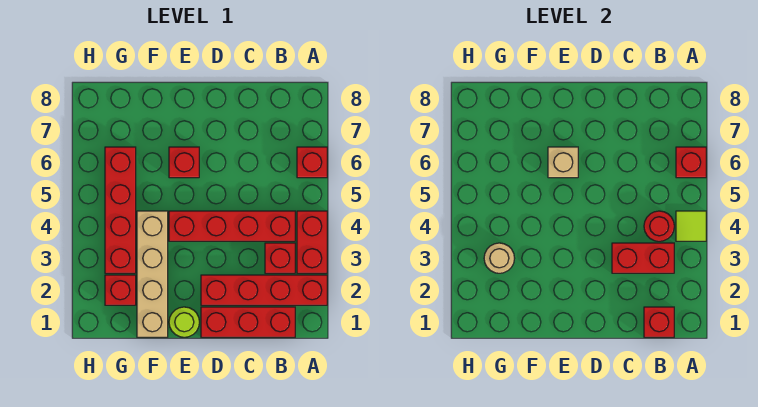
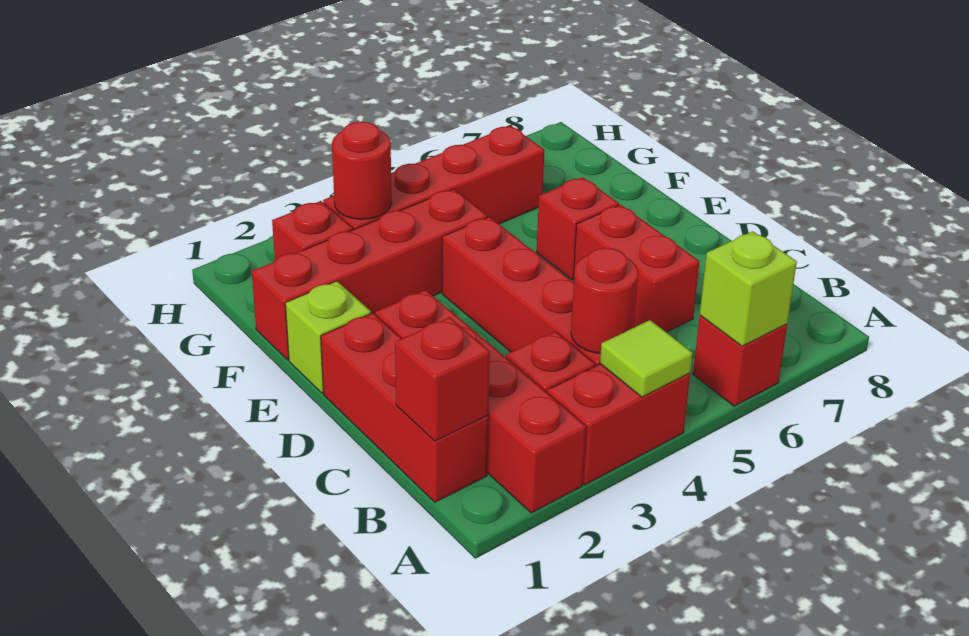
red brick A6 level 2 -> lime brick A6 level 2
red brick B3:C3 level 2 -> red brick C6:D6 level 1
lime round brick E1 level 1 -> lime brick E1 level 1
tan brick E6 level 2 -> none
tan brick F1:F4 level 1 -> red brick F1:F4 level 1
tan round brick G3 level 2 -> red round brick G3 level 2

